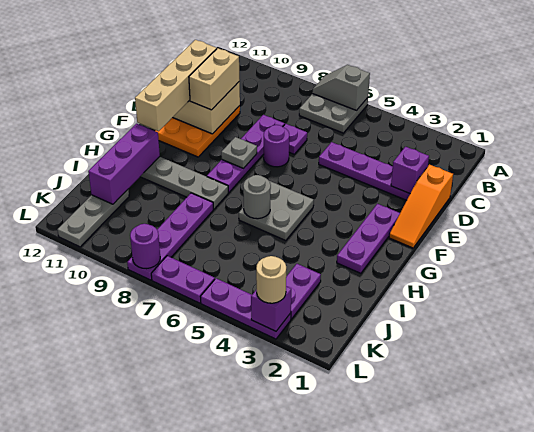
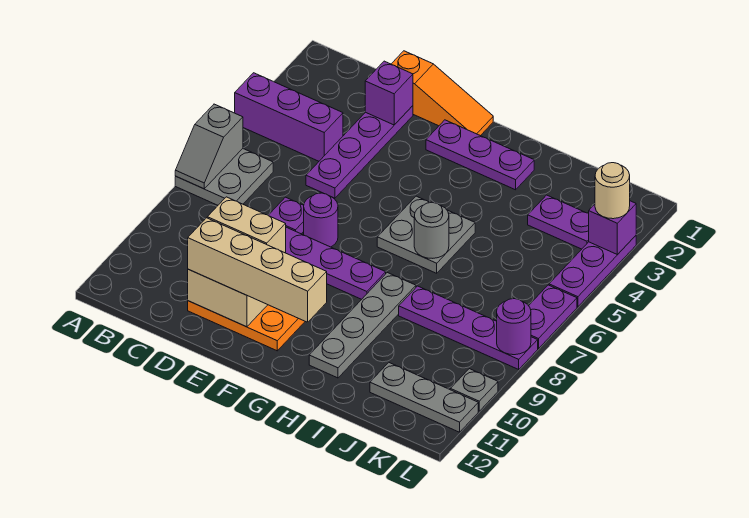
grey plate F8 level 2 -> grey plate L10 level 1
purple brick H11:J11 level 2 -> purple brick A4:C4 level 1

